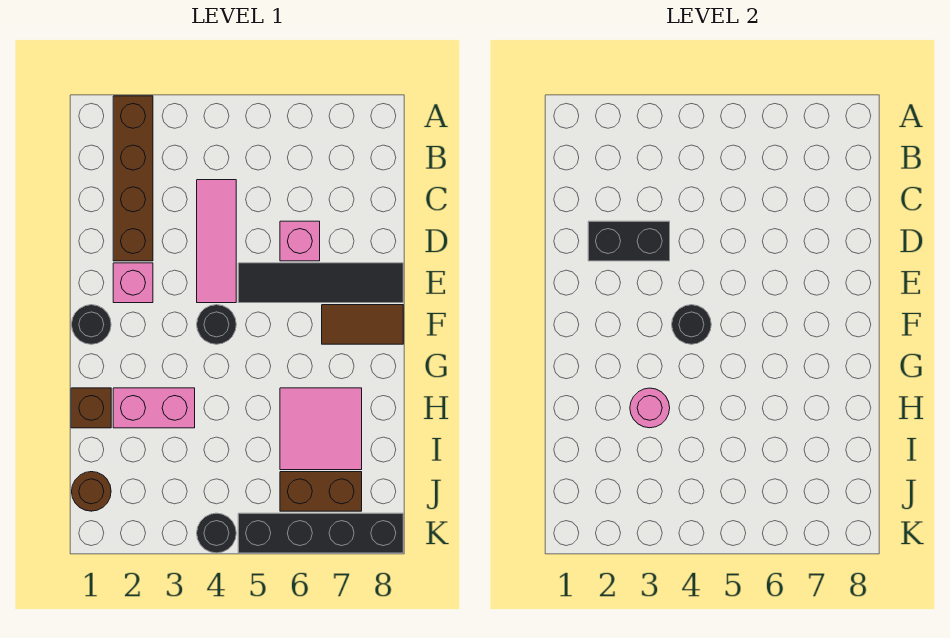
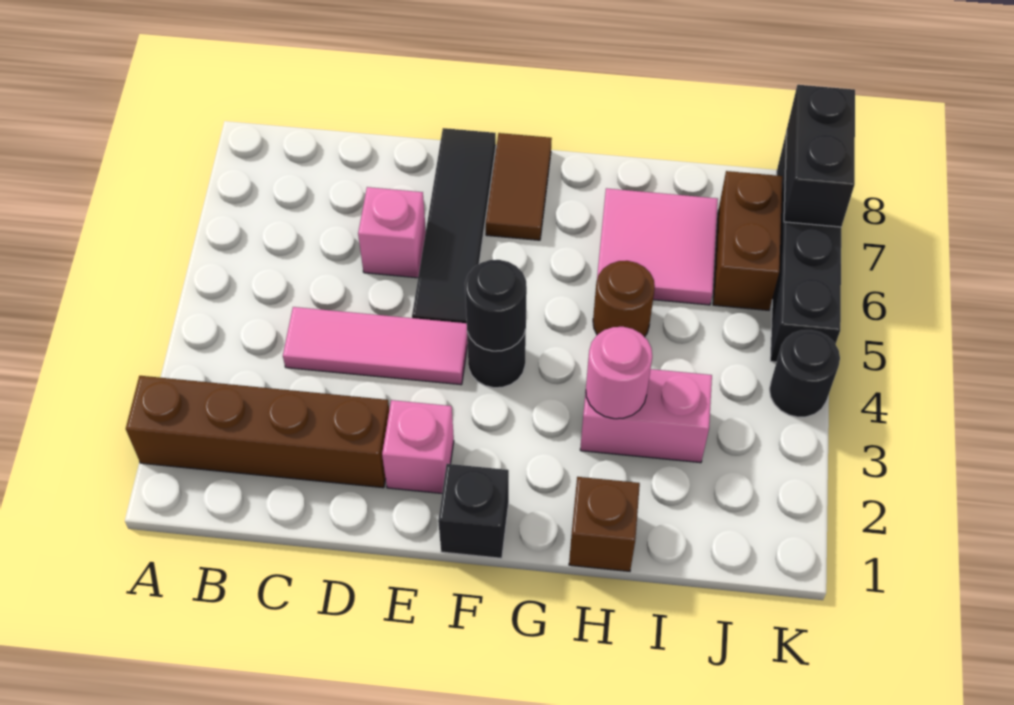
black brick D2:D3 level 2 -> black brick K7:K8 level 2
black round brick F1 level 1 -> black brick F1 level 1
pink brick H2:H3 level 1 -> pink brick H3:I3 level 1
brown round brick J1 level 1 -> brown round brick H5 level 1

